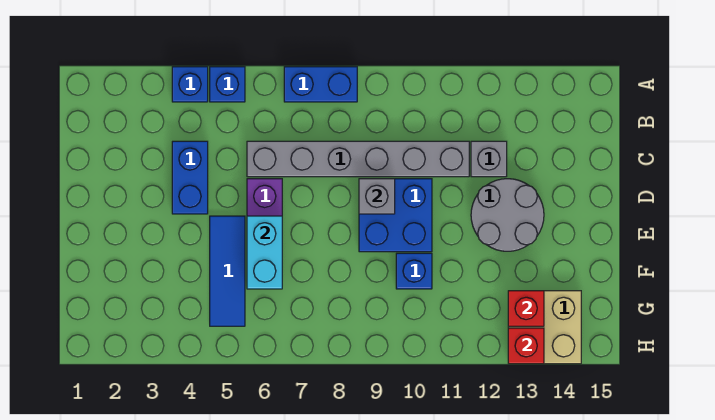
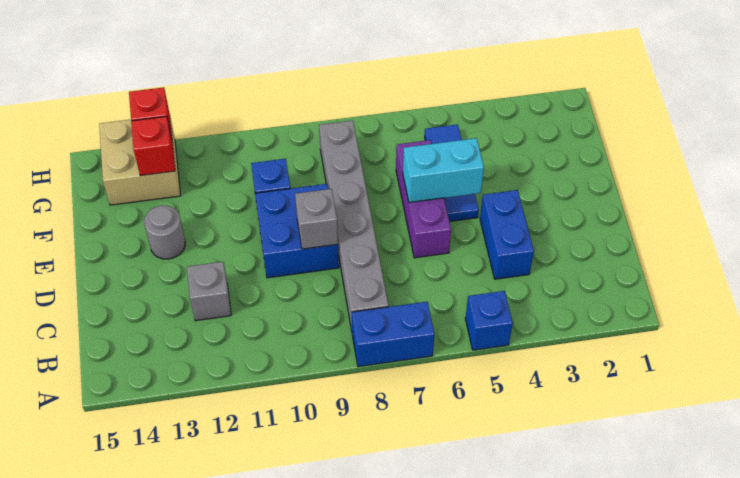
blue brick A4 level 1 -> none
grey brick C6:C11 level 1 -> grey brick B8:G8 level 1
grey round brick D12:E13 level 1 -> grey round brick E13 level 1
cyan brick E6:F6 level 2 -> cyan brick E5:E6 level 2

